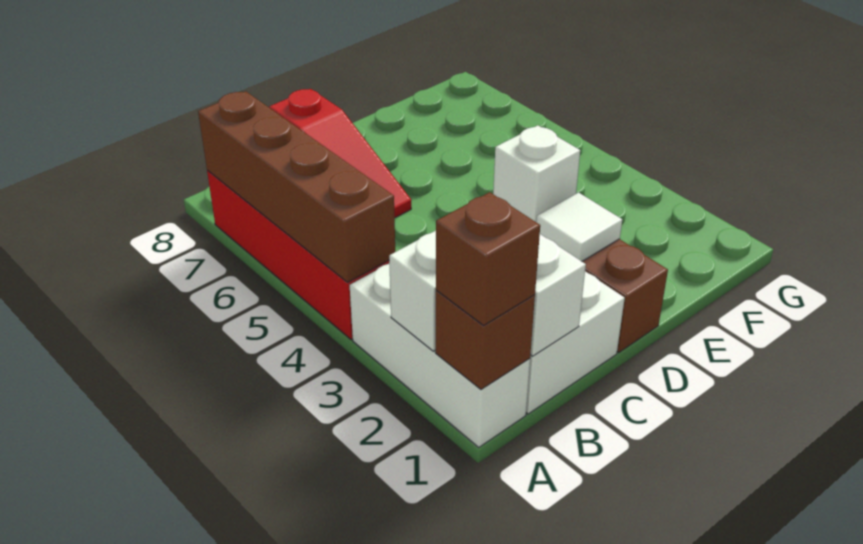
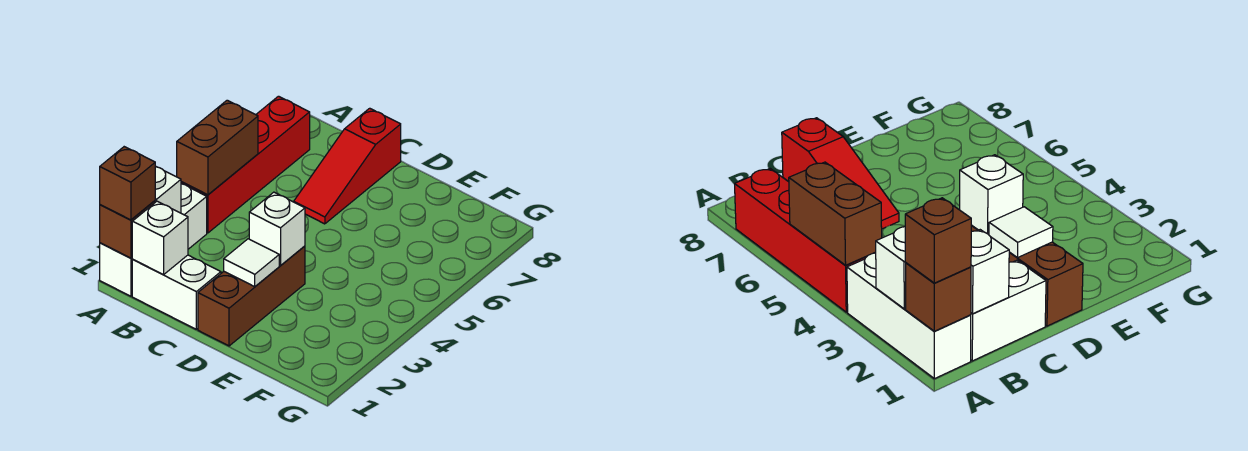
brown brick A4:A7 level 2 -> brown brick A4:A5 level 2

